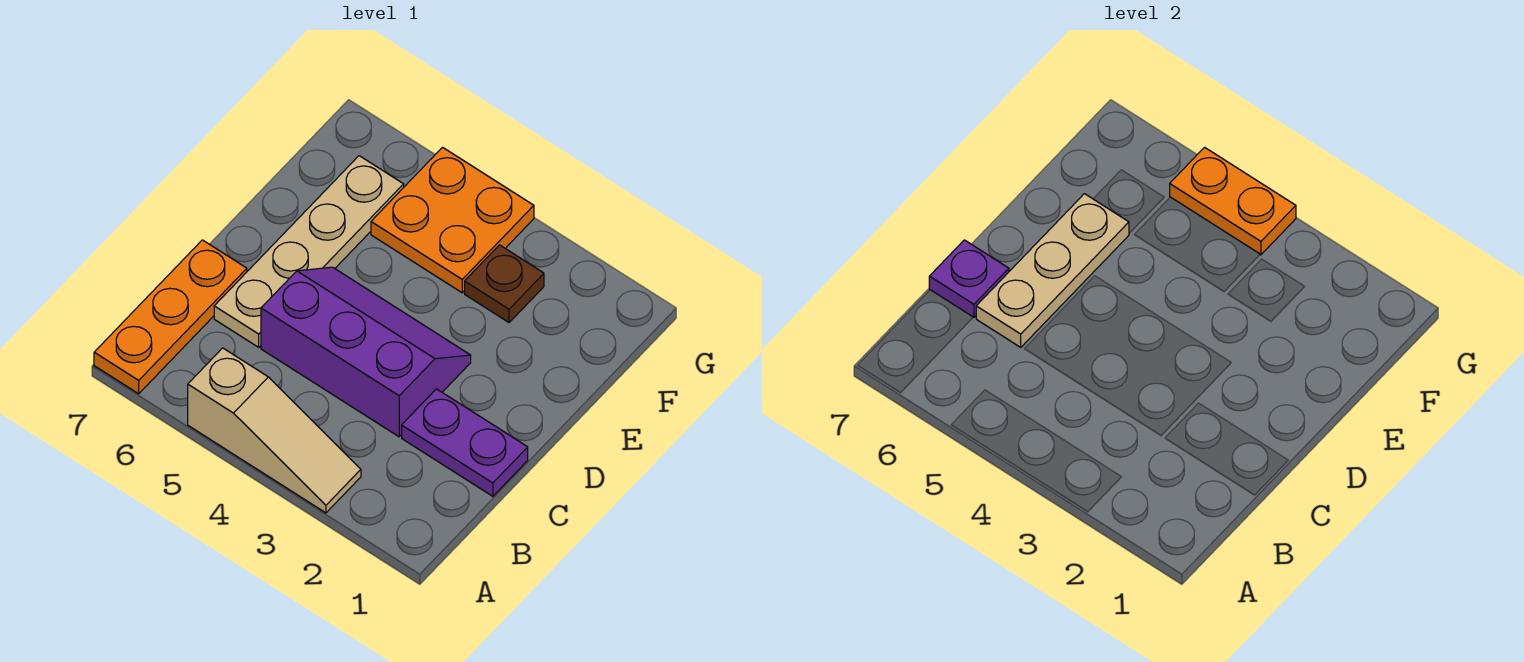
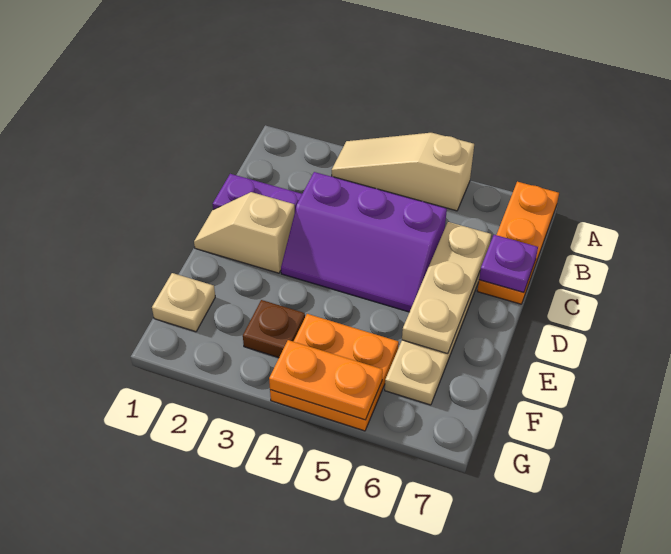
none -> tan slope D1:D2 level 1 top 2
none -> tan plate F1 level 1

